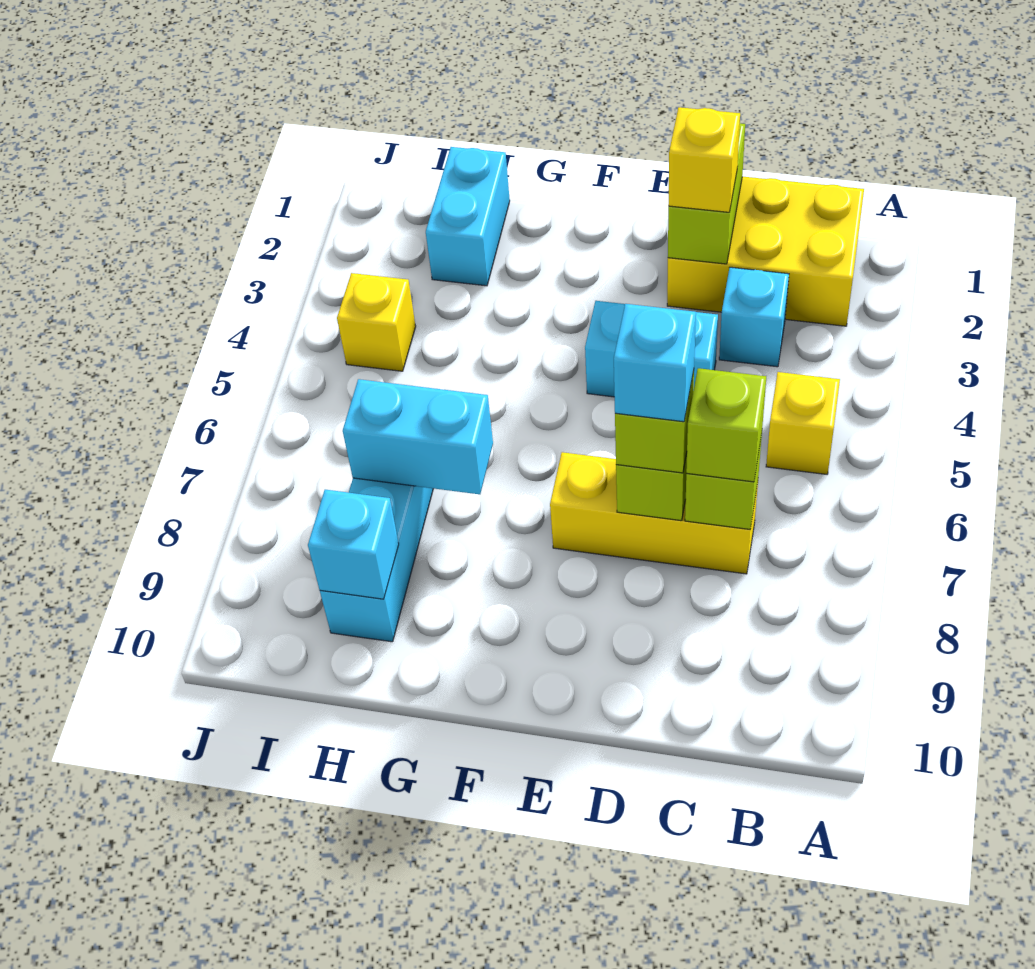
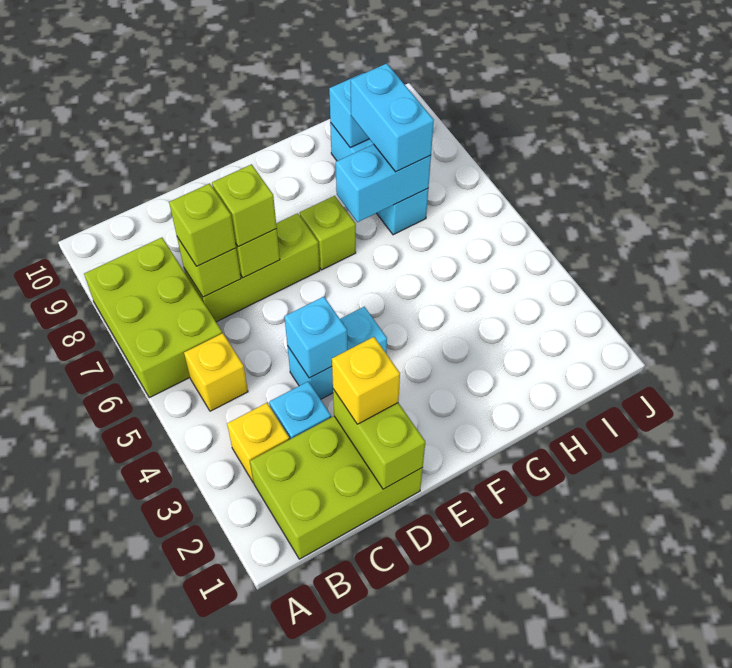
none -> lime brick A6:B8 level 1
yellow brick B1:D2 level 1 -> lime brick B1:D2 level 1
yellow brick C7:E7 level 1 -> lime brick C7:E7 level 1
cyan brick D7 level 4 -> cyan brick D4 level 2
none -> lime brick F7 level 1
cyan brick H1:H2 level 1 -> cyan brick H7:H8 level 3
yellow brick I4 level 1 -> yellow brick B3 level 1

